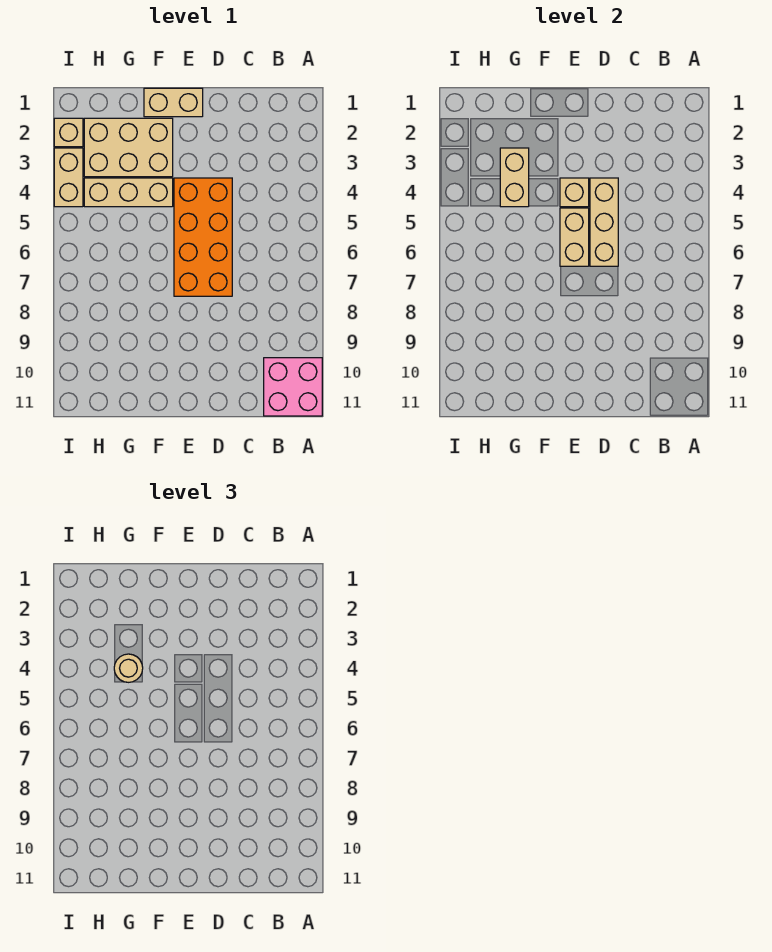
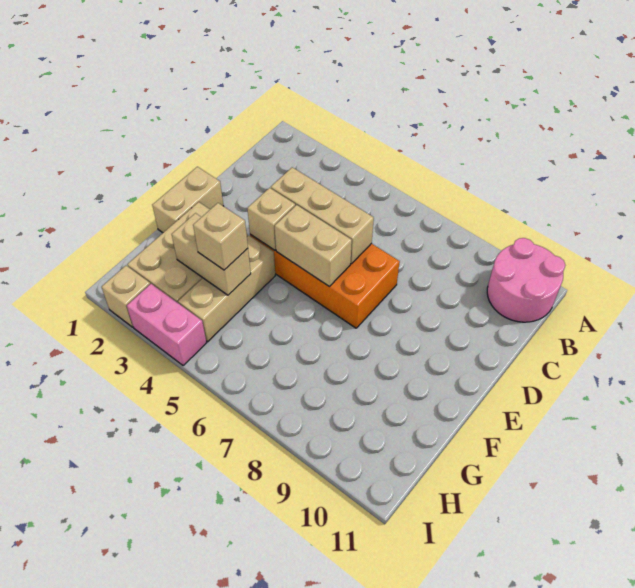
pink brick A10:B11 level 1 -> pink round brick A10:B11 level 1
tan round brick G4 level 3 -> tan brick G4 level 3
tan brick I3:I4 level 1 -> pink brick I3:I4 level 1

